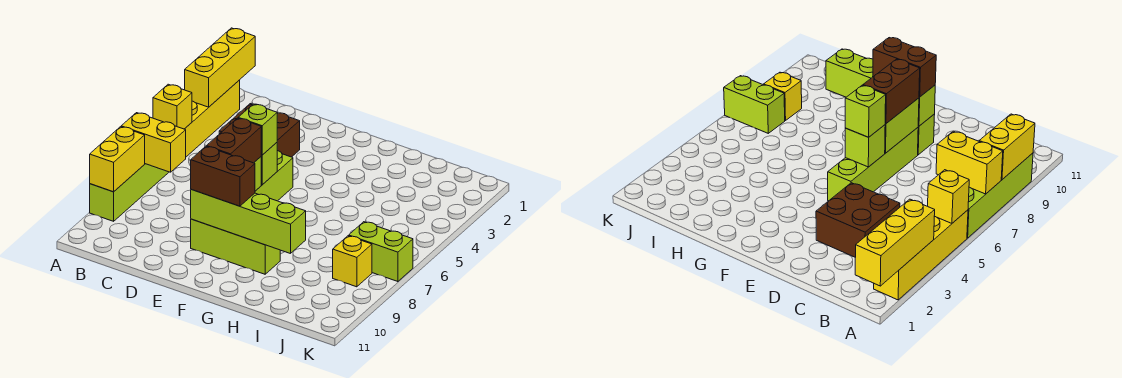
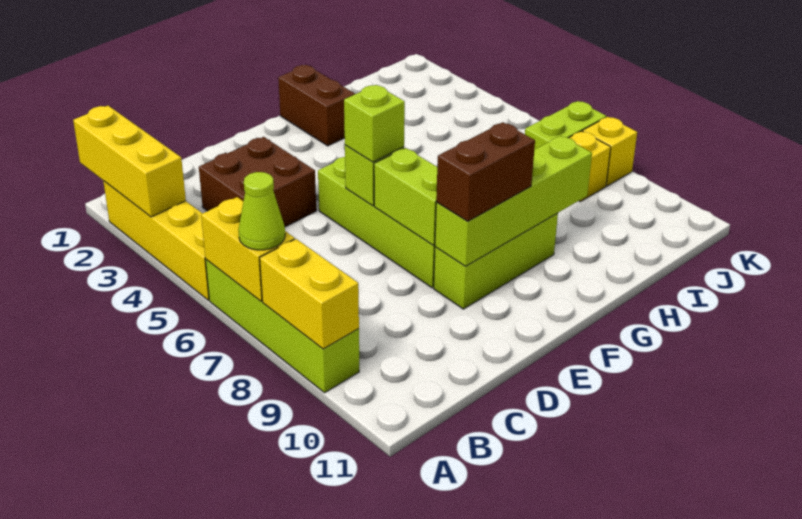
yellow brick A5 level 2 -> yellow brick K8 level 1
yellow brick A7:B7 level 2 -> yellow brick A6:A7 level 2
none -> lime cone A7 level 3
brown brick E7:E8 level 3 -> brown brick G1:G2 level 1

